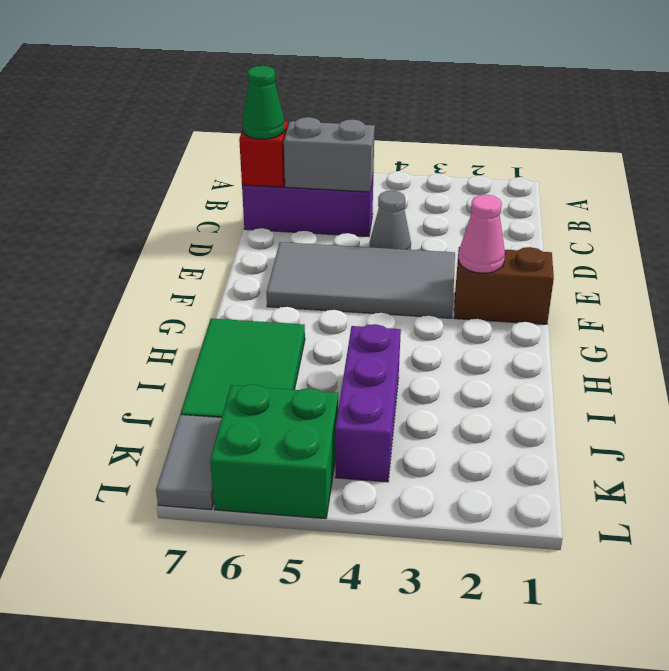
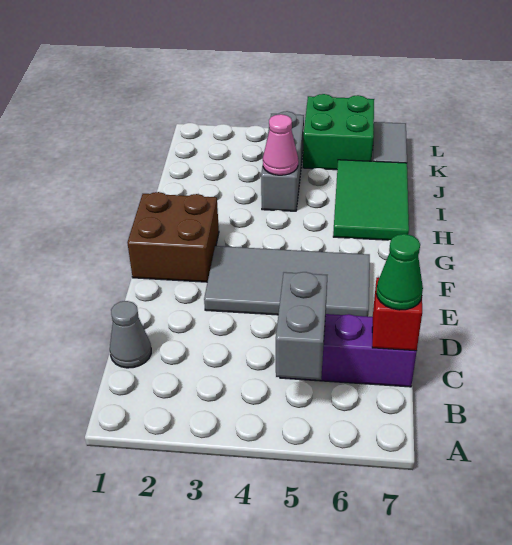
grey brick C5:C6 level 2 -> grey brick B5:C5 level 2
grey cone D4 level 1 -> grey cone C1 level 1
brown brick F1:F2 level 1 -> brown brick F1:G2 level 1
pink cone F2 level 2 -> pink cone I4 level 2
purple brick I4:K4 level 1 -> grey brick I4:K4 level 1

